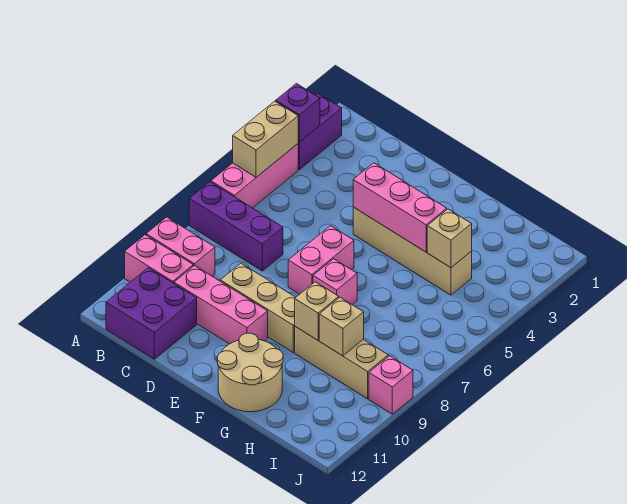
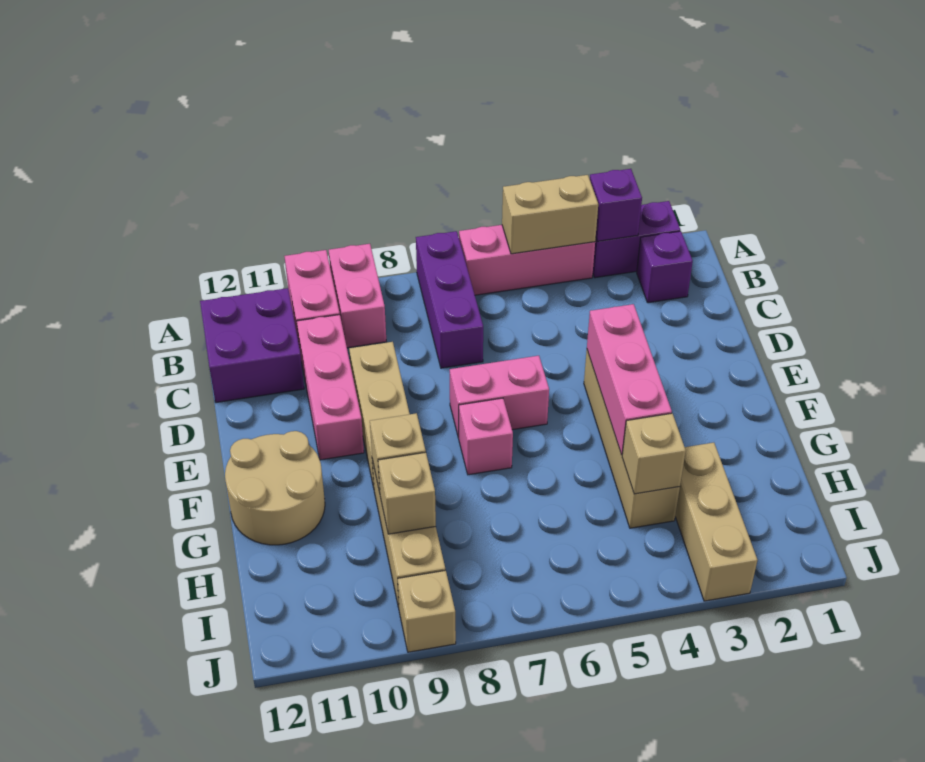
none -> purple brick B2 level 1
none -> tan brick H3:J3 level 1
pink brick J9 level 1 -> tan brick J9 level 1

